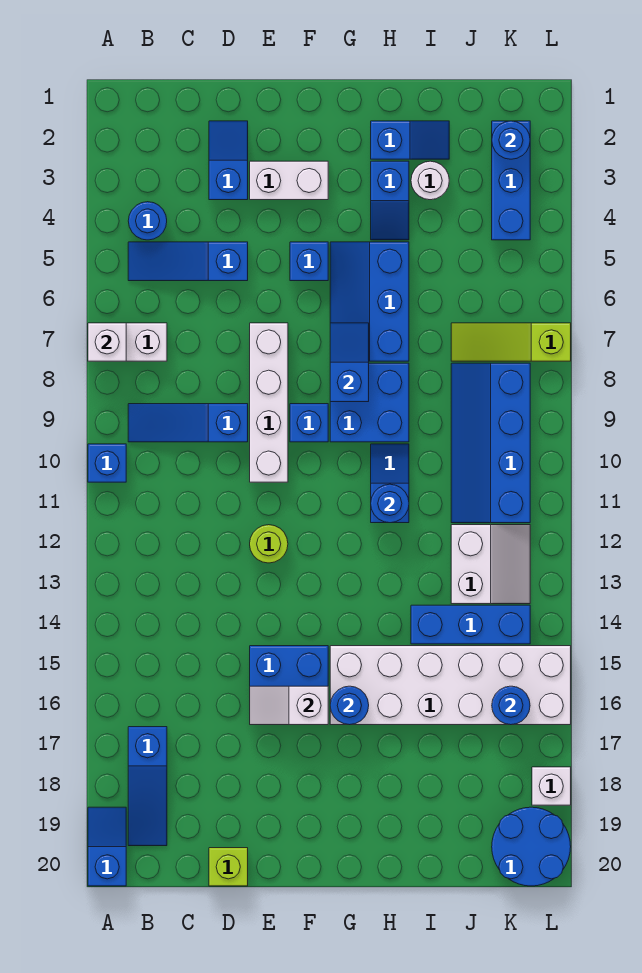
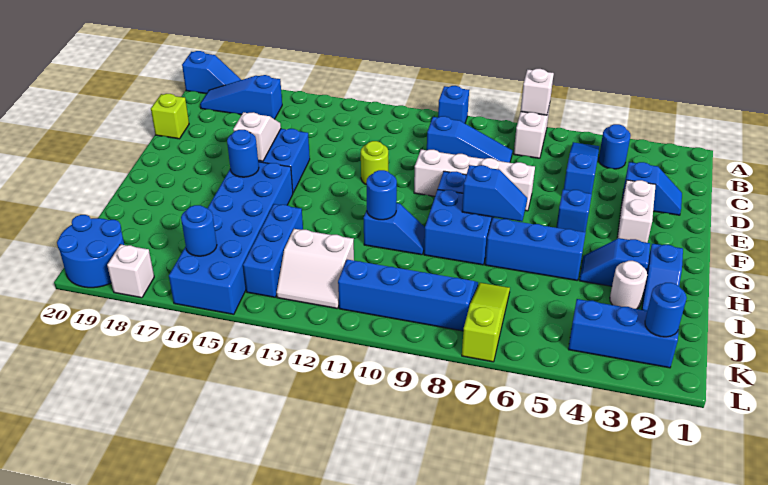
blue slope B9:D9 level 1 top D -> blue slope C8:C10 level 1 top 10
white brick G15:L16 level 1 -> blue brick G15:L16 level 1

